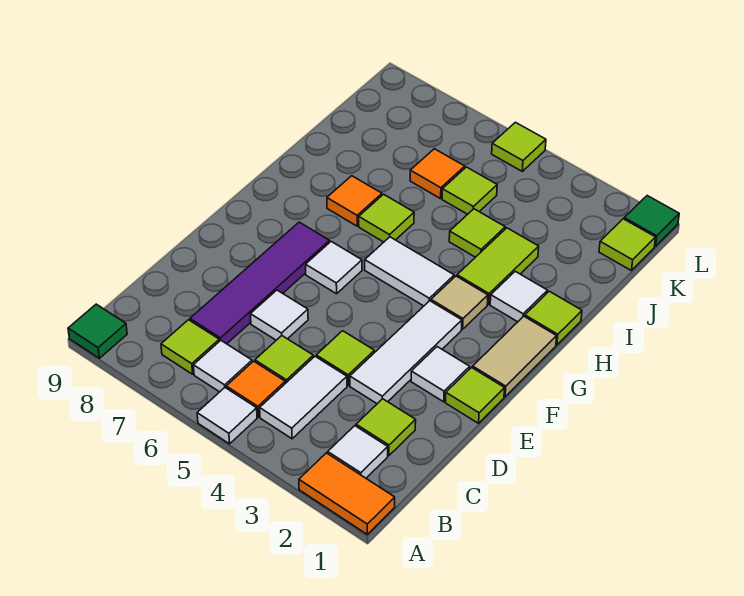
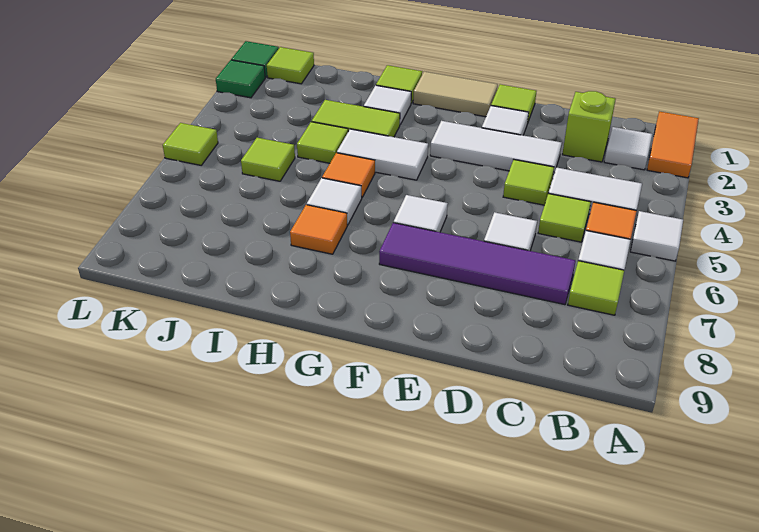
green tile A9 level 1 -> green tile L2 level 1
lime tile C2 level 1 -> lime brick C2 level 1
tan tile G3 level 1 -> none
white tile G4:G5 level 1 -> white tile G4:H4 level 1
lime tile H6 level 1 -> white tile H6 level 1
orange tile J6 level 1 -> orange tile H5 level 1

